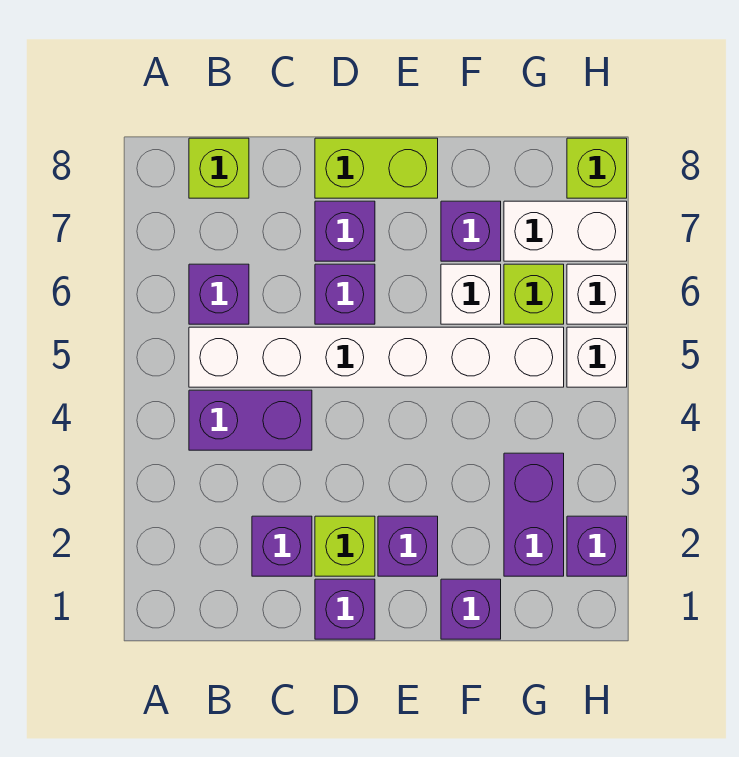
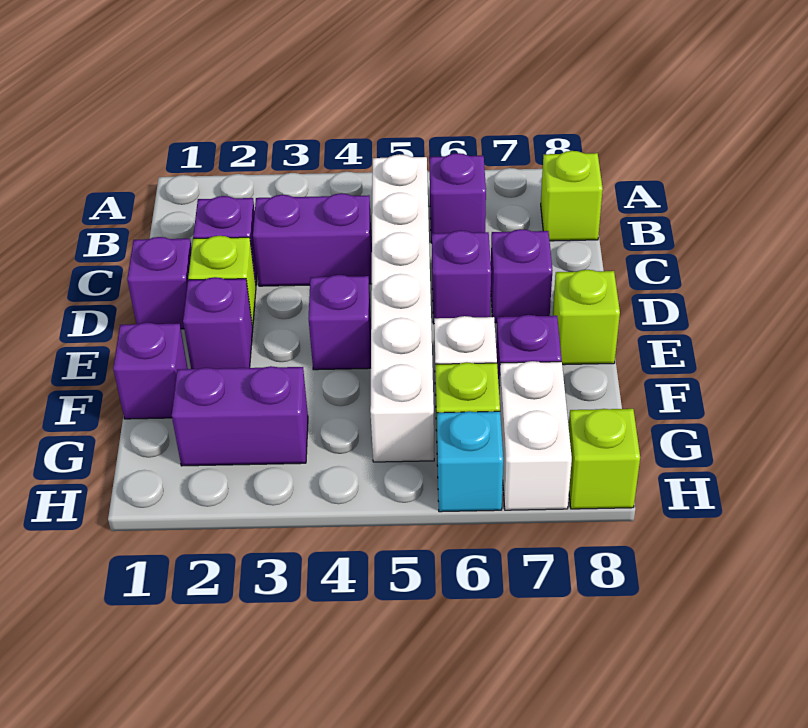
purple brick B4:C4 level 1 -> purple brick C3:C4 level 1
lime brick D8:E8 level 1 -> lime brick E8 level 1
purple brick H2 level 1 -> purple brick E4 level 1
white brick H5 level 1 -> none
white brick H6 level 1 -> cyan brick H6 level 1

